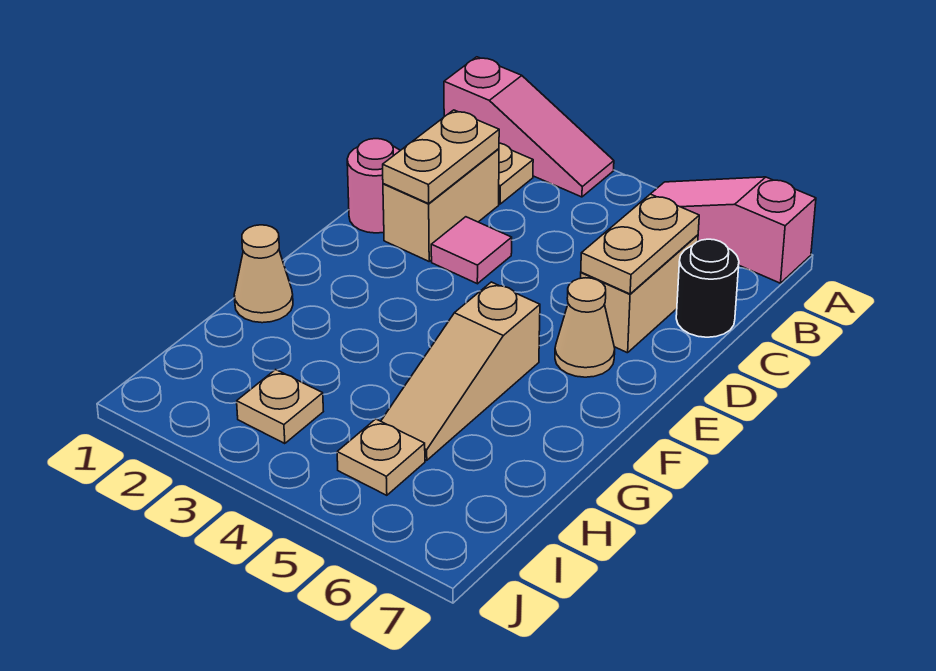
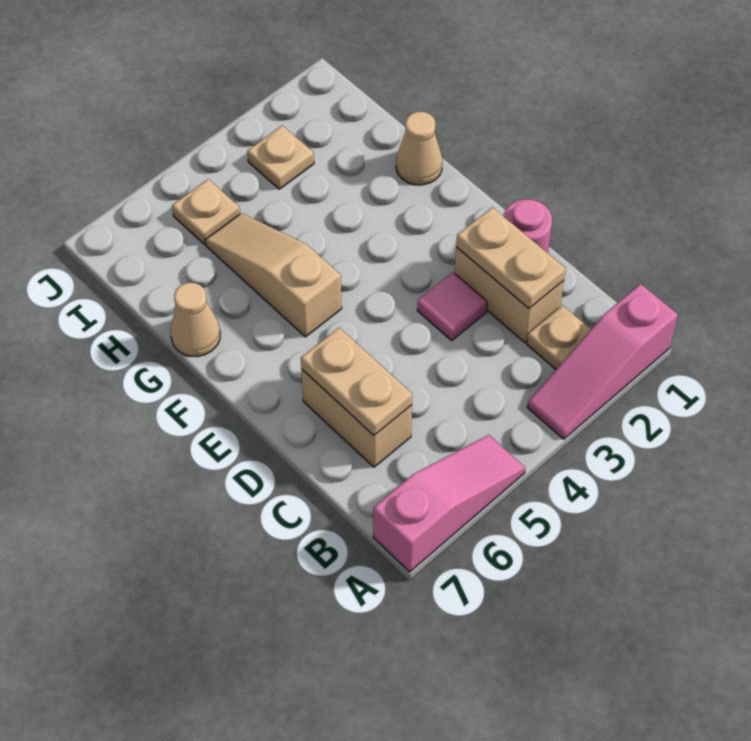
black round brick C7 level 1 -> none
tan cone E6 level 1 -> tan cone G7 level 1

